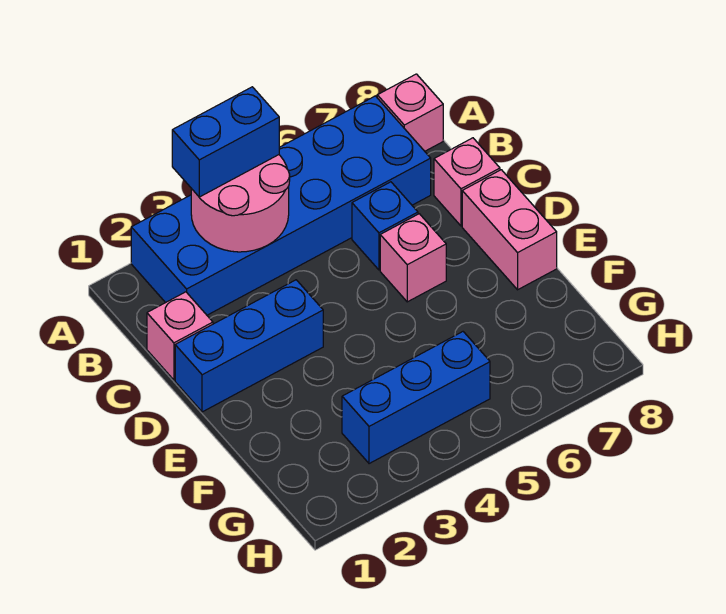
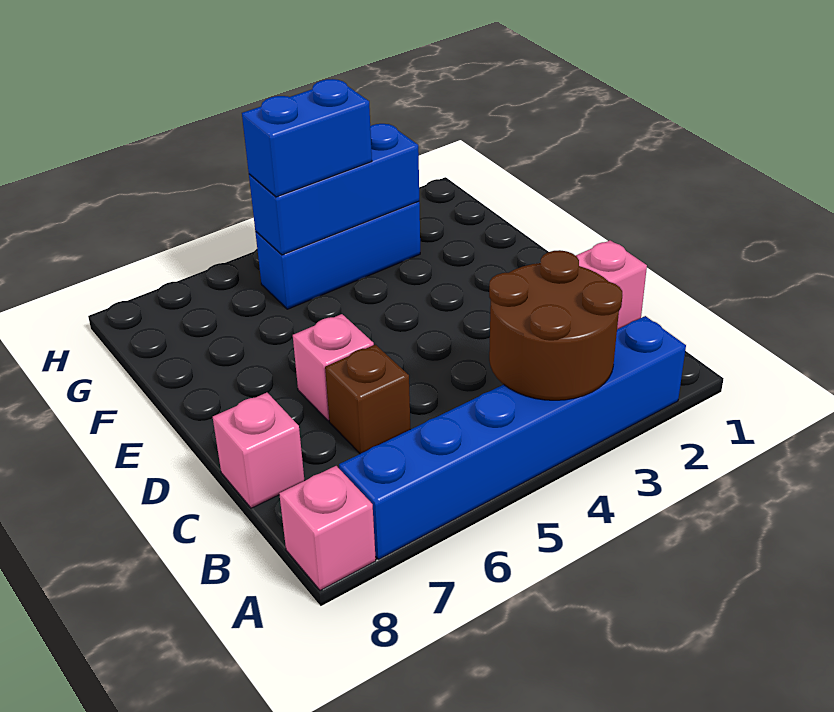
blue brick A2:B7 level 1 -> blue brick A2:A7 level 1
pink round brick A3:B4 level 2 -> brown round brick A3:B4 level 2
blue brick A3:A4 level 3 -> blue brick G4:G5 level 3
blue brick C6 level 1 -> brown brick C6 level 1
blue brick D1:D3 level 1 -> blue brick G3:G5 level 2
pink brick D8:E8 level 1 -> none

